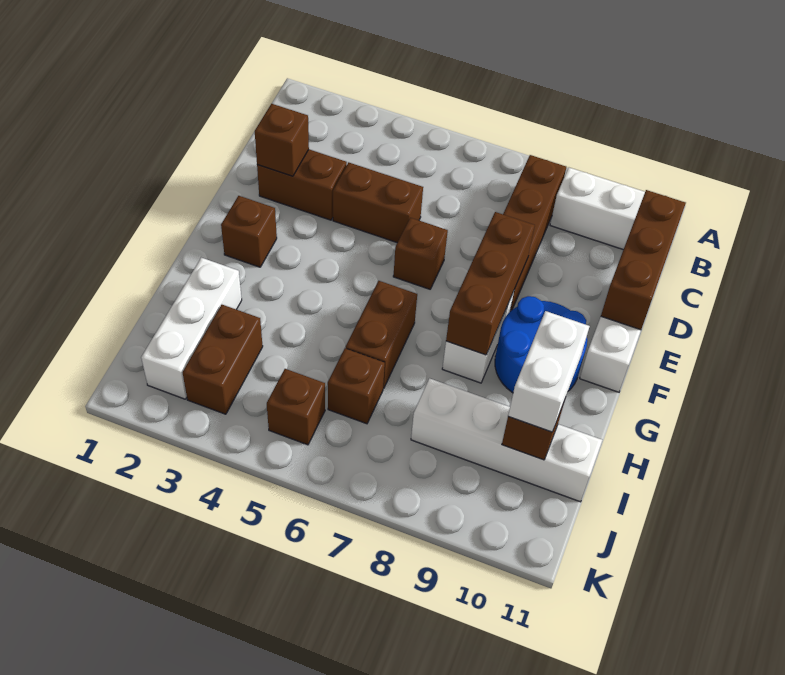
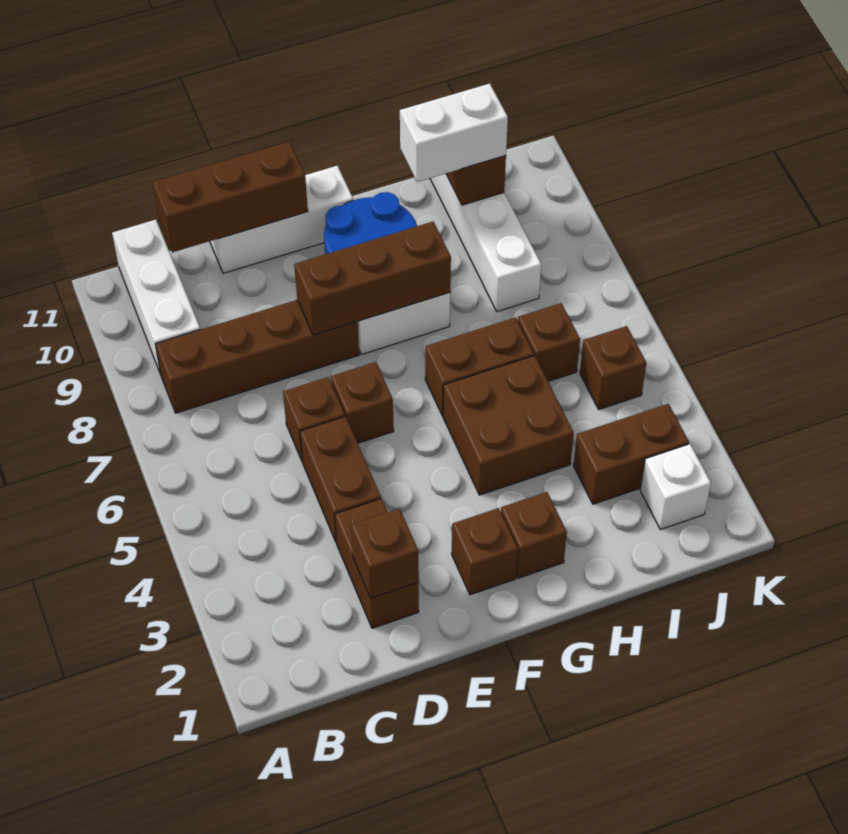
none -> brown brick D6 level 1
none -> brown brick G2 level 1
none -> brown brick G4:H5 level 1
white brick H2:J2 level 1 -> white brick J2 level 1

